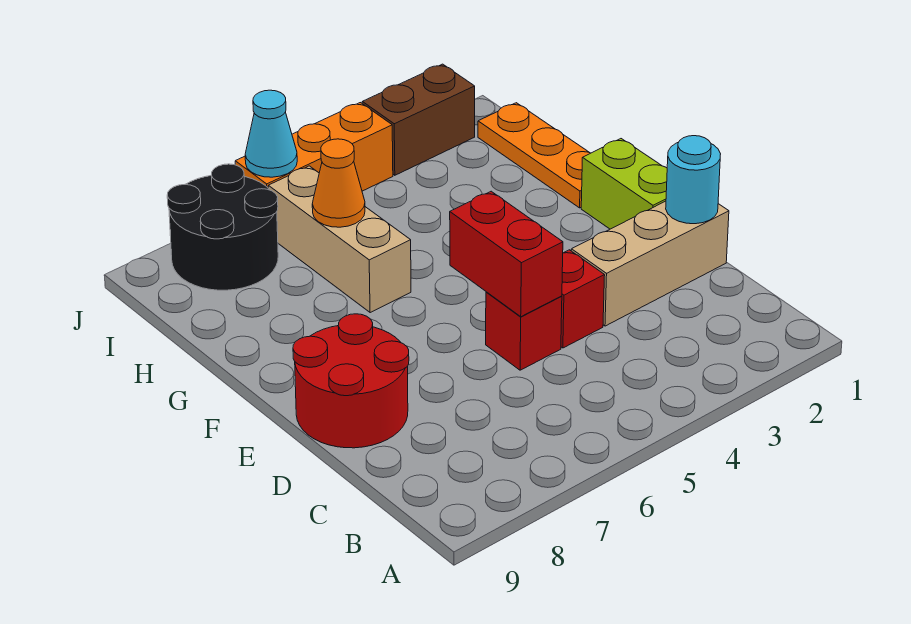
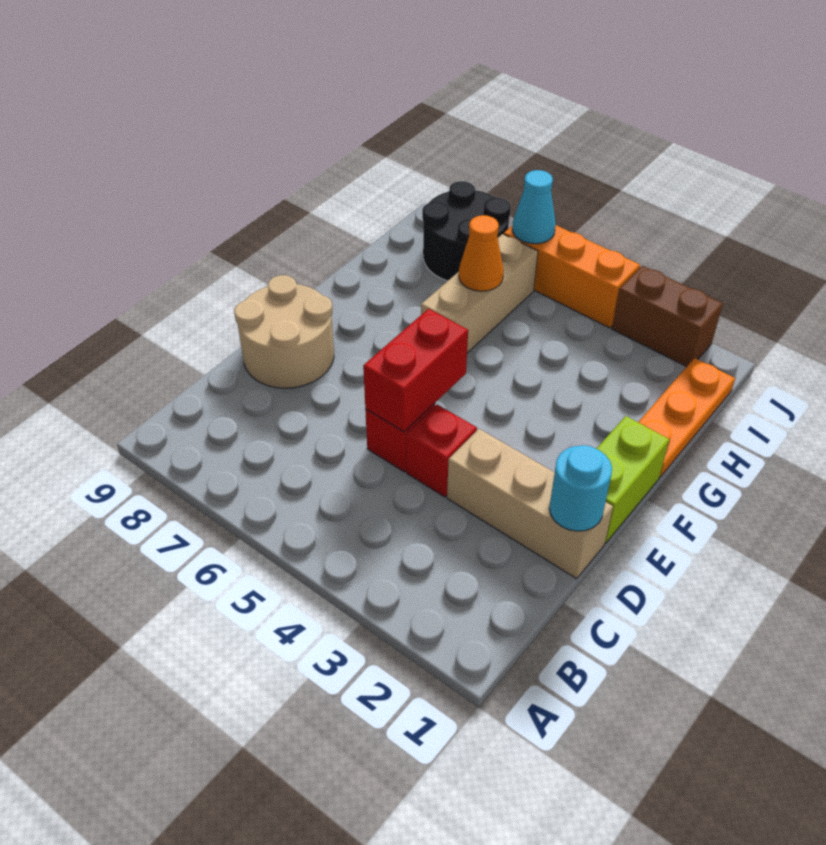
red round brick D8:E9 level 1 -> tan round brick D8:E9 level 1

